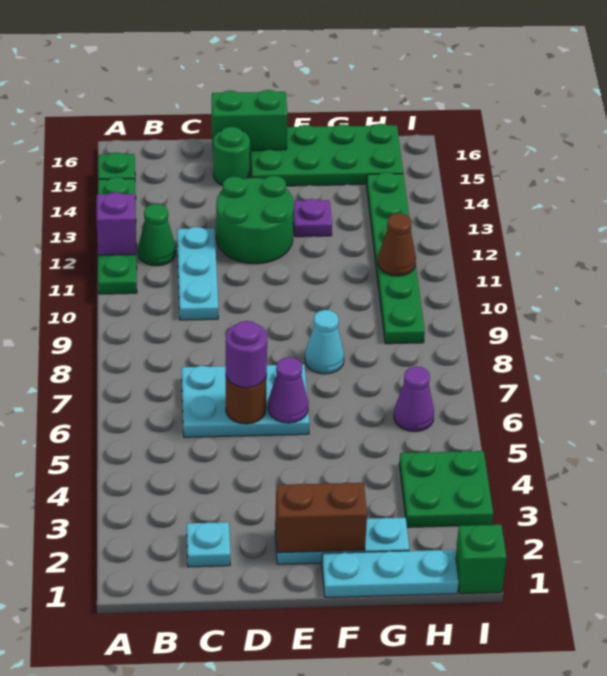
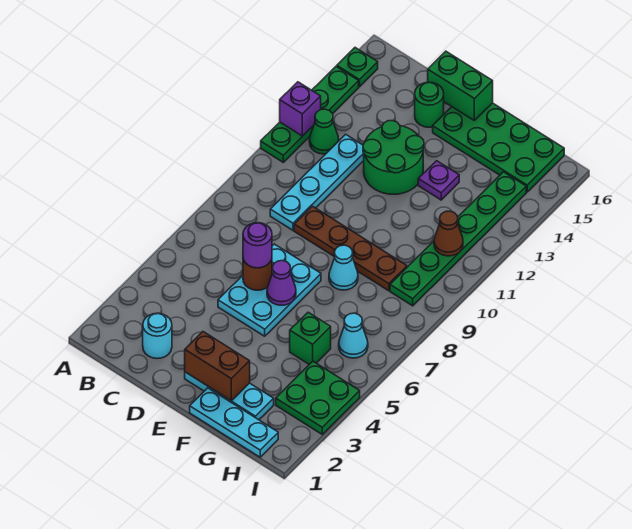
cyan plate C2 level 1 -> cyan round brick C2 level 1
cyan plate C6:E7 level 1 -> cyan plate D5:E7 level 1
cyan plate C10:C12 level 1 -> cyan plate C9:C12 level 1
none -> brown plate D9:G9 level 1
purple cone H6 level 1 -> cyan cone H6 level 1
green brick I1 level 1 -> green brick G5 level 1

